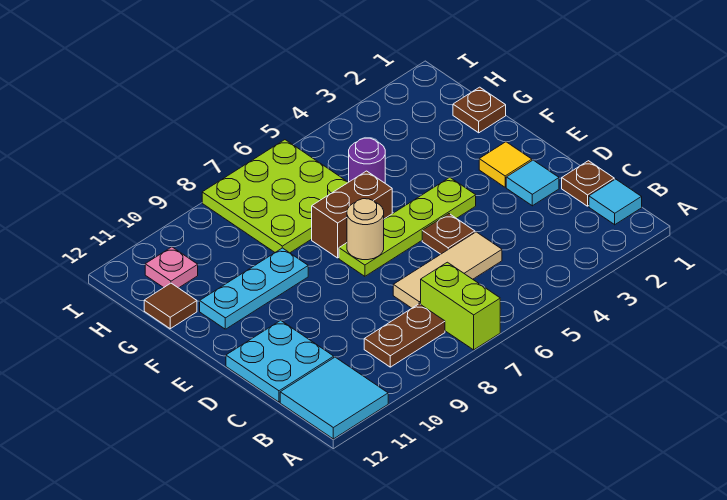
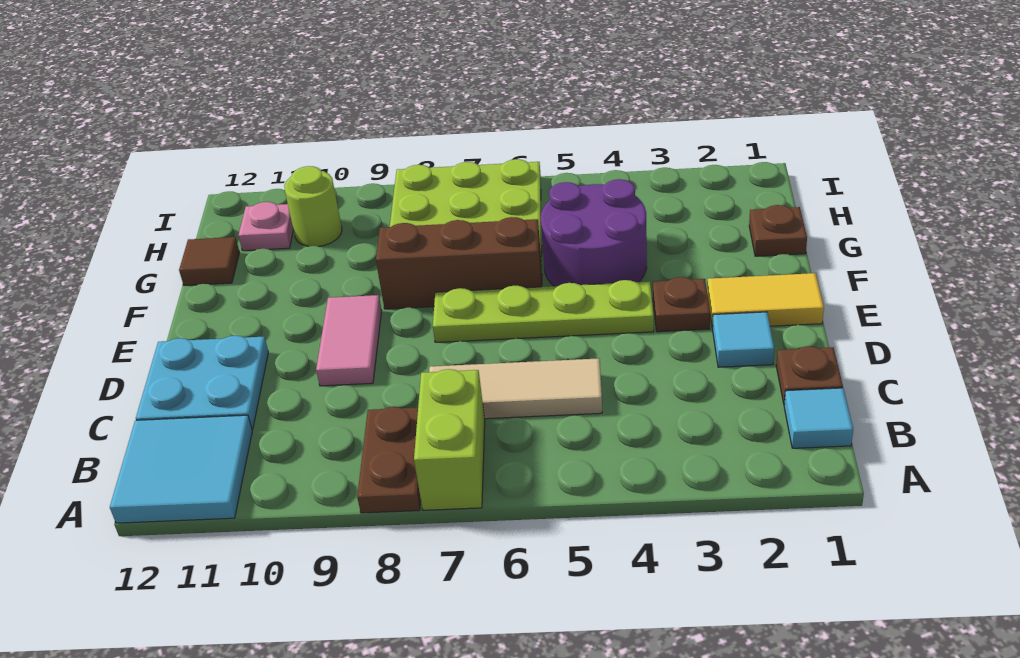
brown plate B8:B9 level 1 -> brown plate A8:B8 level 1
brown plate D5 level 1 -> brown plate E3 level 1
none -> pink tile D9:E9 level 1
yellow tile E2 level 1 -> yellow tile E1:E2 level 1
tan round brick E7 level 2 -> none
brown brick F6:F7 level 1 -> brown brick F6:F8 level 1
cyan plate F9:F11 level 1 -> none
purple round brick G5 level 1 -> purple round brick F4:G5 level 1
none -> lime round brick H10 level 1

